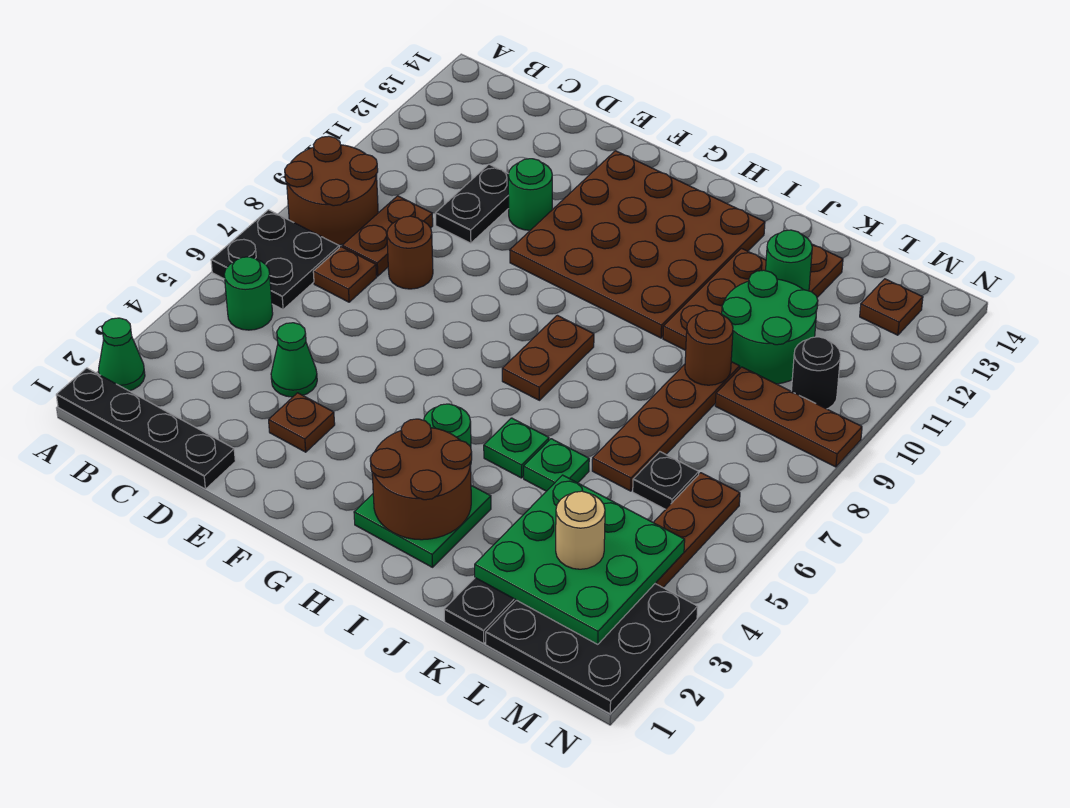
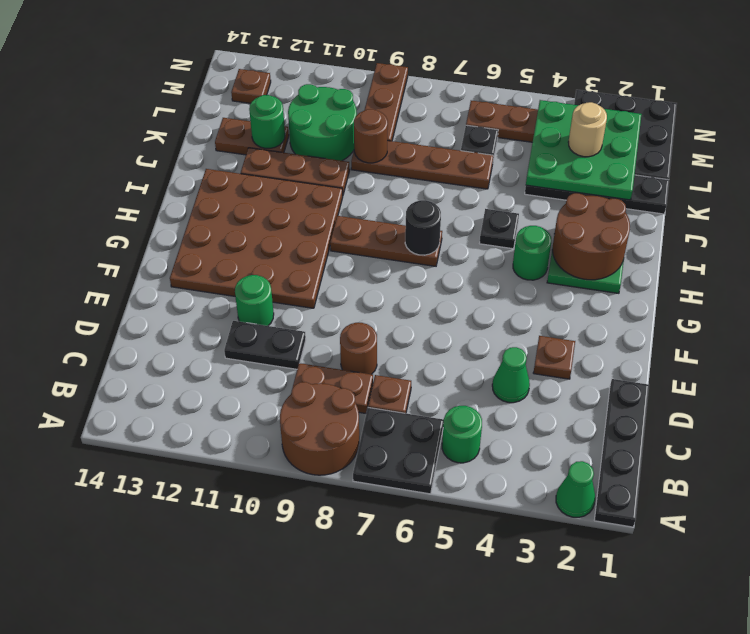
brown plate H7:H8 level 1 -> brown plate H7:H9 level 1
green plate I5 level 1 -> black plate I5 level 1
green plate J5 level 1 -> none
black round brick M10 level 1 -> black round brick H7 level 2

